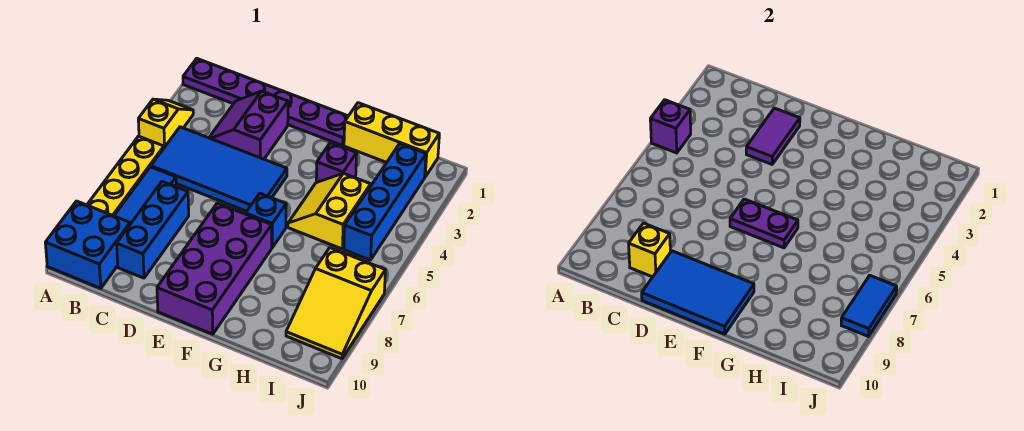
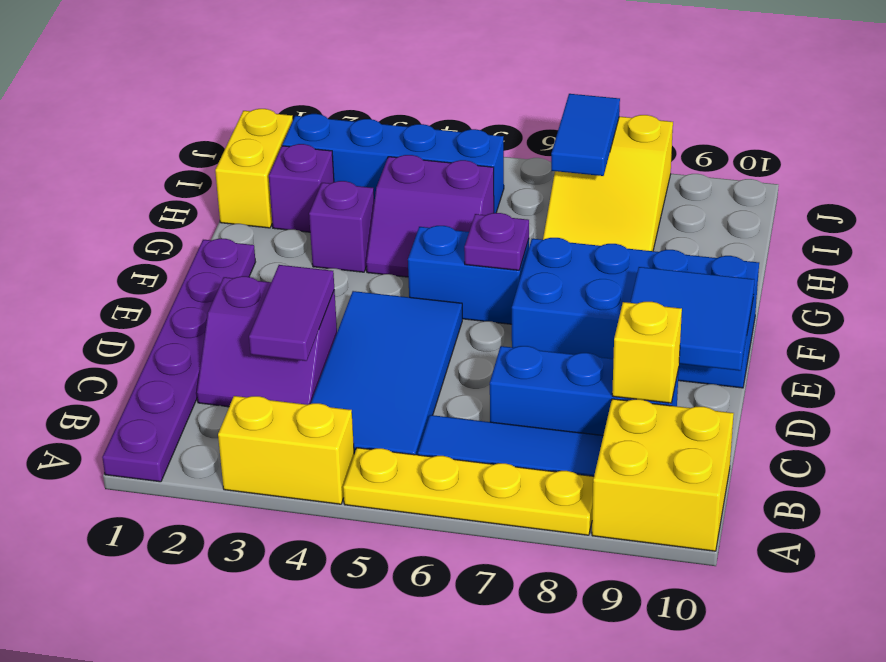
yellow slope A3:A4 level 1 top 4 -> yellow brick A3:A4 level 1
purple brick A4 level 2 -> purple brick H2 level 1
blue brick A9:B10 level 1 -> yellow brick A9:B10 level 1
purple tile D2:D3 level 2 -> purple tile C3:D3 level 2
blue tile D9:F10 level 2 -> blue tile D9:E10 level 2
purple plate E6:F6 level 2 -> purple plate F6 level 2
purple brick E7:F10 level 1 -> blue brick E7:F10 level 1
blue brick F6 level 1 -> blue brick F5:F6 level 1
yellow brick G1:I1 level 1 -> yellow brick H1:I1 level 1
yellow slope G4:H5 level 1 top H -> purple slope G4:H5 level 1 top H
yellow slope I7:J9 level 1 top 7 -> yellow slope H7:J8 level 1 top J
blue tile J7:J8 level 2 -> blue tile I7:J7 level 2

